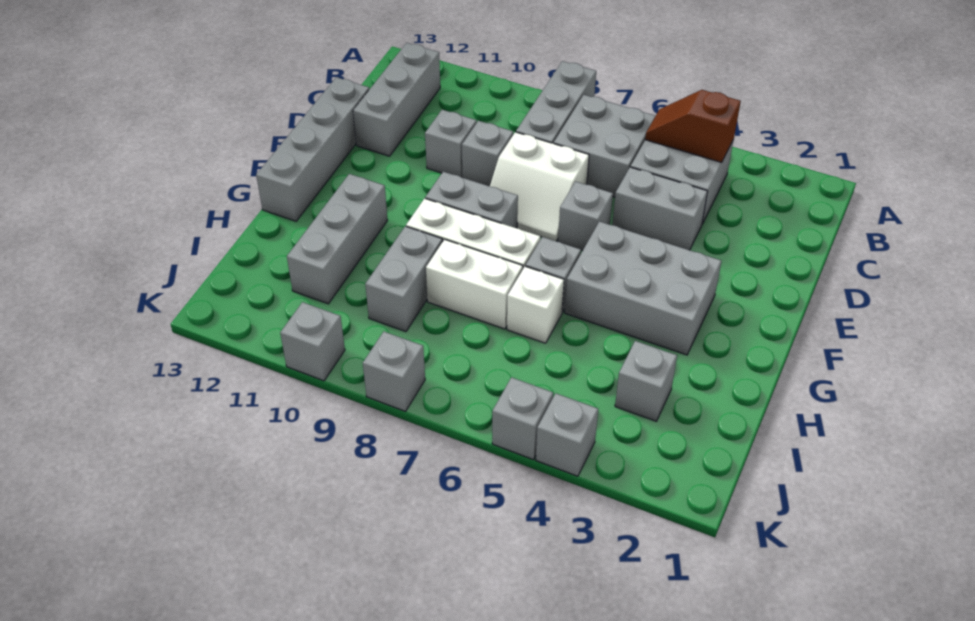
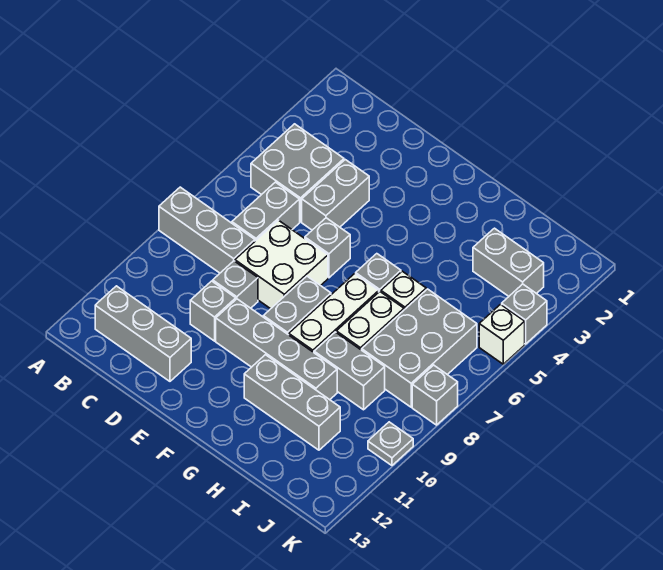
brown slope B4:B5 level 2 top 4 -> none
grey brick B6:C7 level 1 -> grey brick C6:C7 level 1
white slope D7:E8 level 1 top D -> white brick D7:E8 level 1
grey brick D13:G13 level 1 -> grey brick E10:H10 level 1
grey brick F3:G5 level 1 -> grey brick I6:J8 level 1
grey brick I3 level 1 -> grey brick I3:J3 level 1
grey brick K5 level 1 -> white brick K5 level 1
grey brick K10 level 1 -> grey plate K10 level 1

